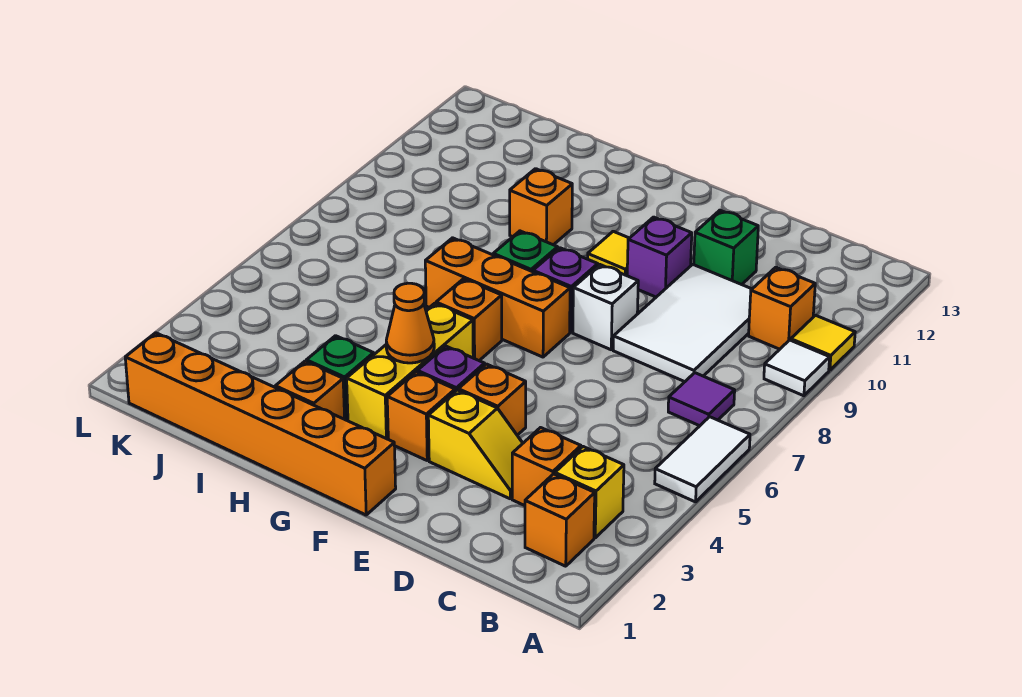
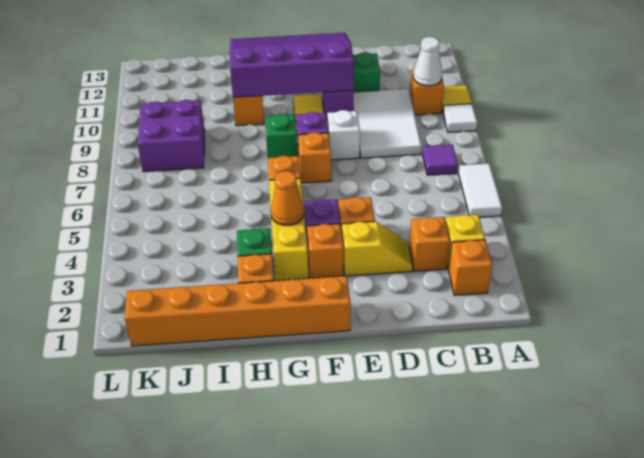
none -> white cone B10 level 2
none -> purple slope E10:H12 level 2 top 10
orange brick F7:H7 level 1 -> orange brick F7 level 1
none -> purple brick J8:K9 level 1

